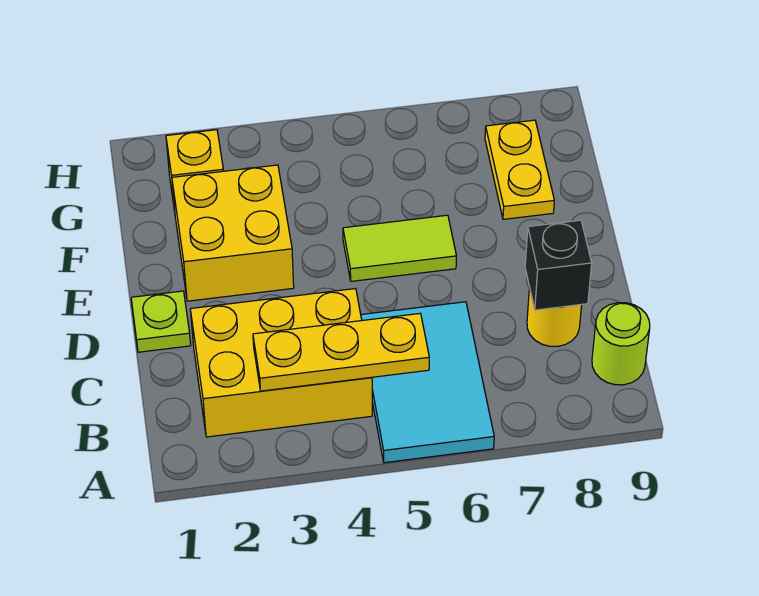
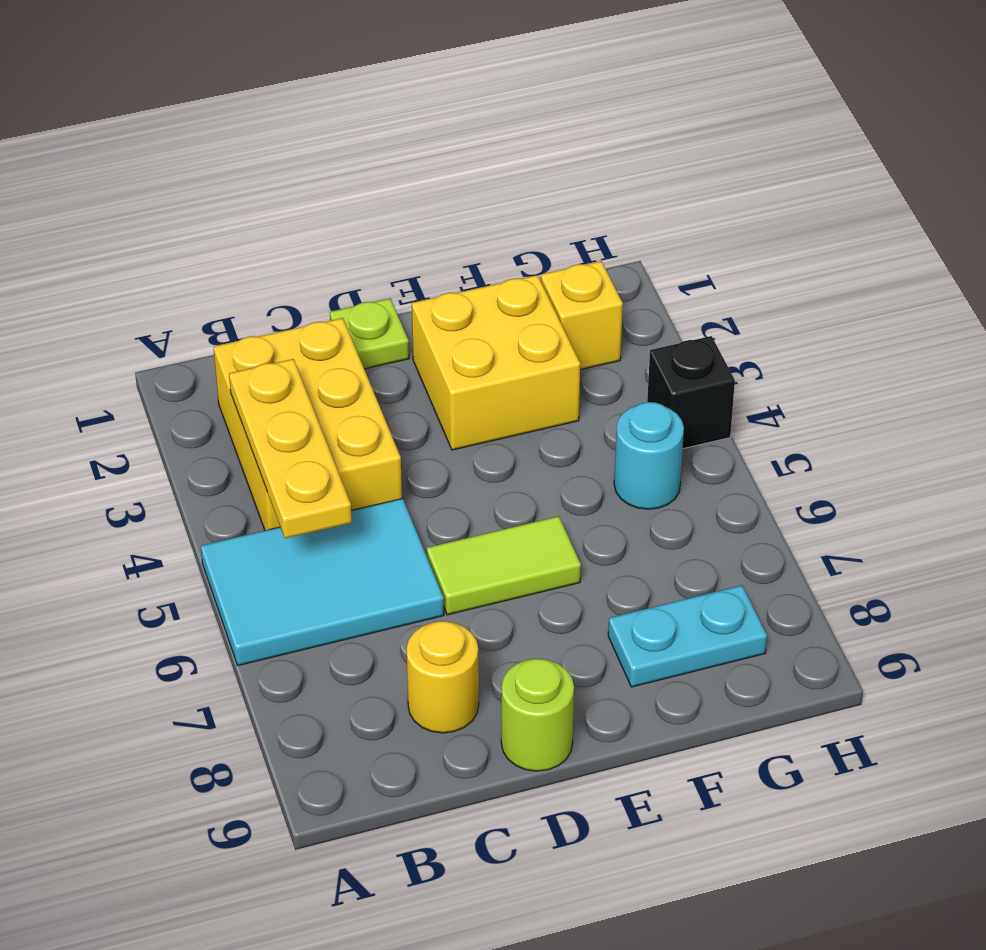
lime round brick B9 level 1 -> lime round brick D9 level 1
black brick C8 level 2 -> black brick H4 level 1
lime tile E5:E6 level 1 -> lime tile D6:E6 level 1
yellow plate F8:G8 level 1 -> cyan plate F8:G8 level 1
none -> cyan round brick G5 level 1

